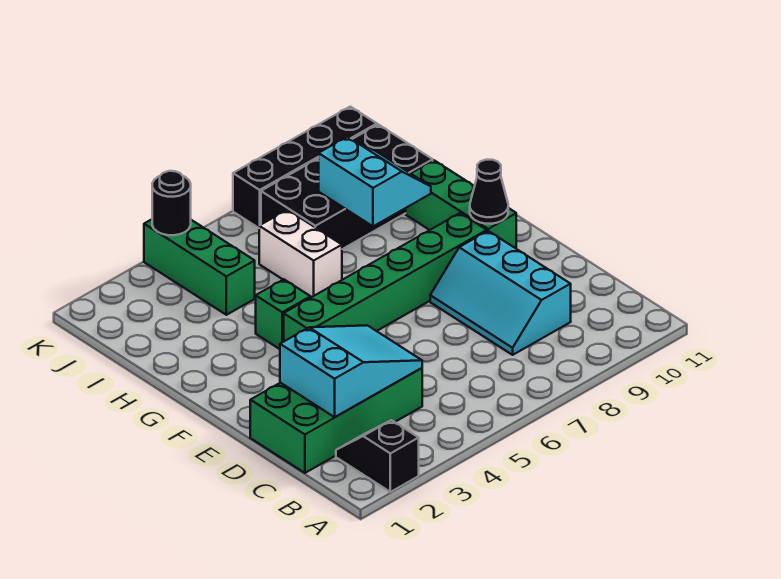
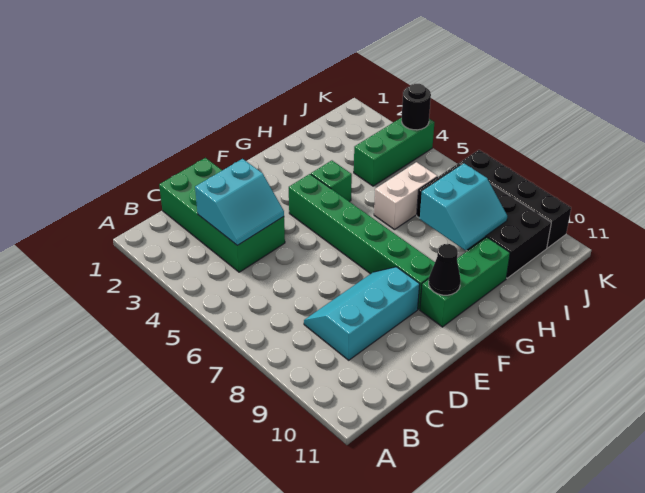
black slope A2:B2 level 1 top A -> none
cyan slope C2:D4 level 2 top 2 -> cyan slope C3:D4 level 2 top 3

